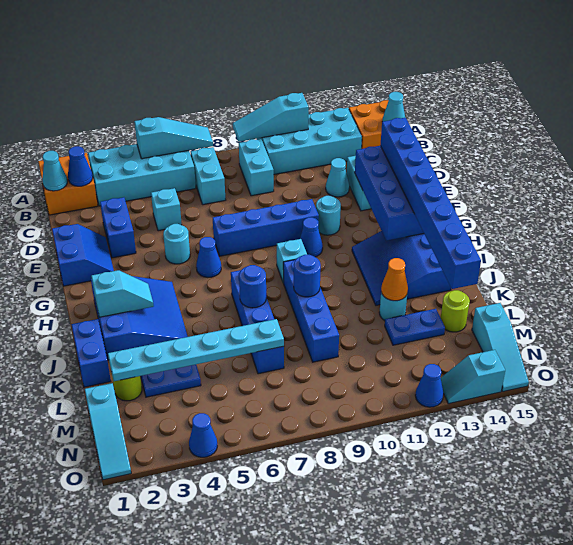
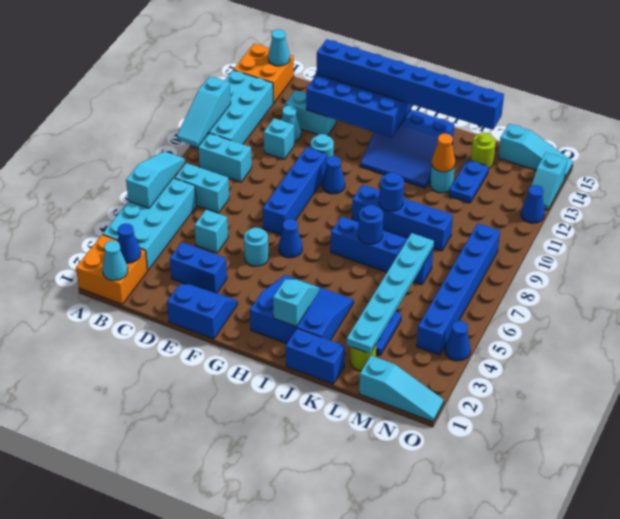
cyan brick H9 level 1 -> cyan brick D11 level 1
none -> blue brick N4:N9 level 1

